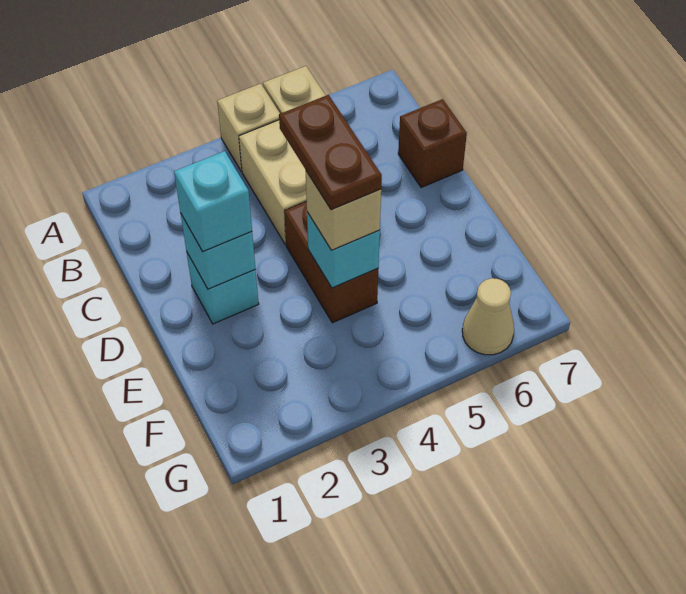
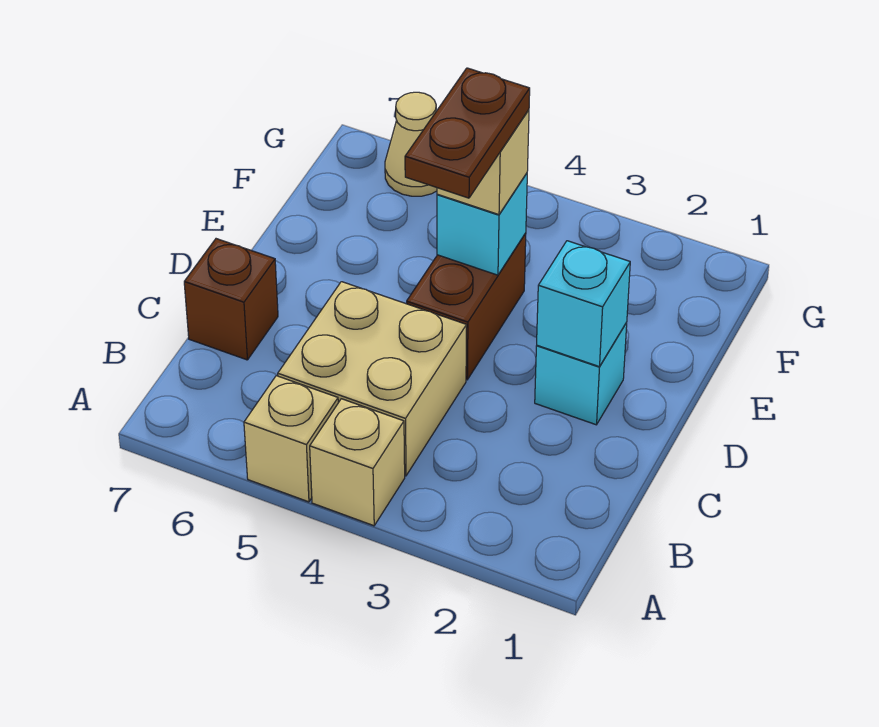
cyan brick D2 level 3 -> none

